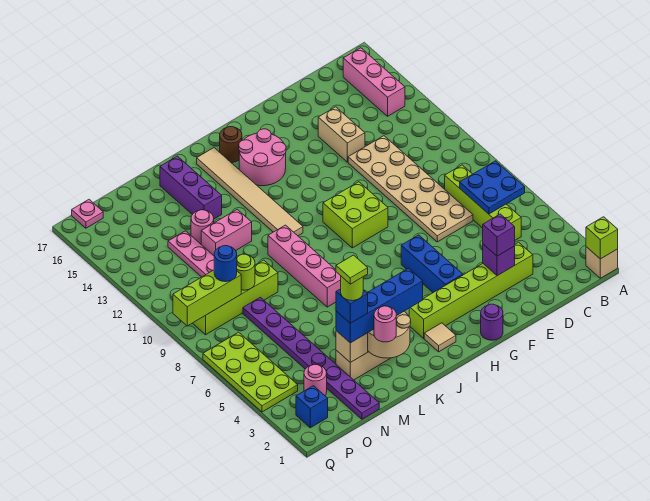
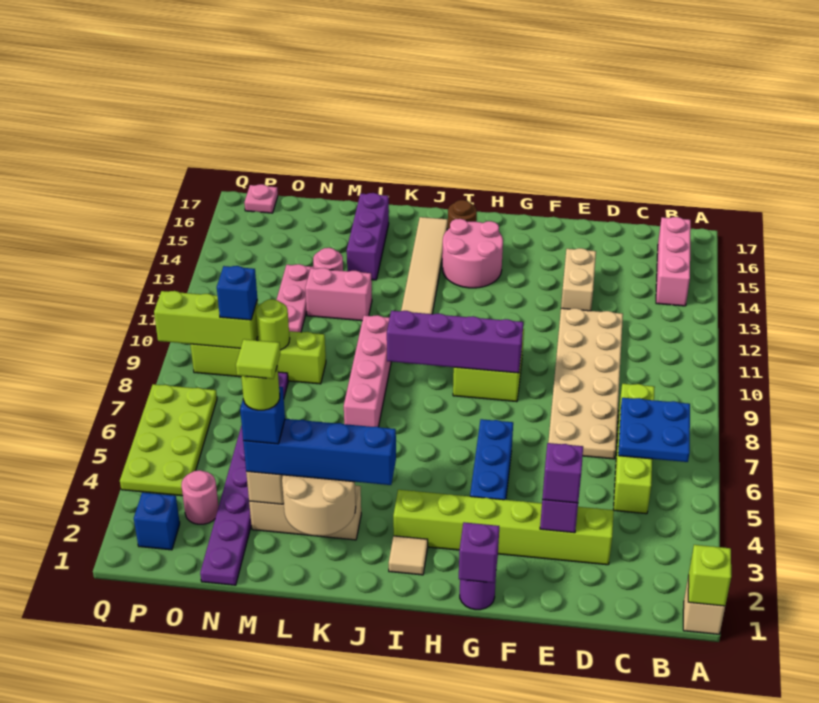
none -> purple brick G1 level 2
none -> purple brick G9:J9 level 2
pink round brick L2 level 3 -> none
blue round brick O9 level 3 -> blue brick O9 level 3

